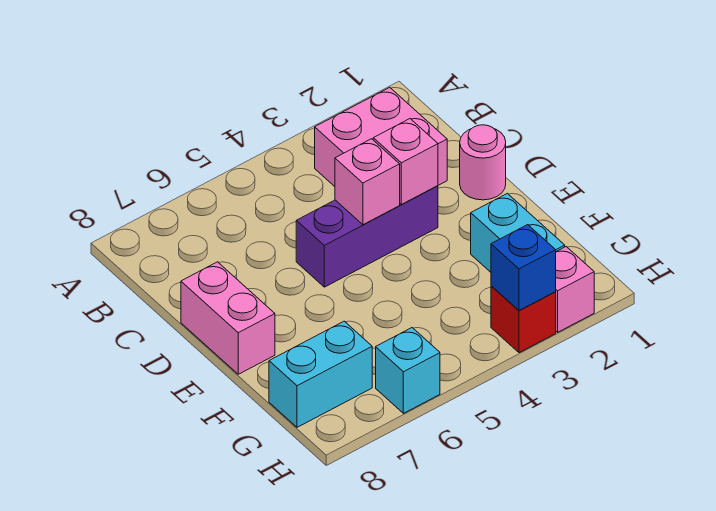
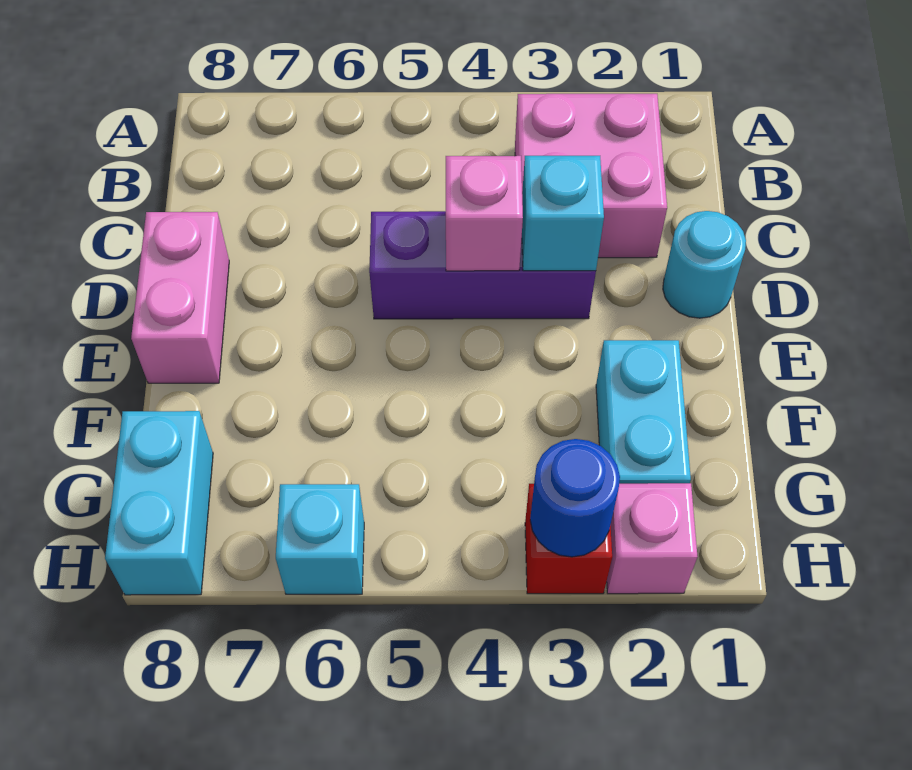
pink round brick D1 level 1 -> cyan round brick D1 level 1
pink brick D3 level 2 -> cyan brick D3 level 2
cyan brick G7:G8 level 1 -> cyan brick G8:H8 level 1
blue brick H3 level 2 -> blue round brick H3 level 2

